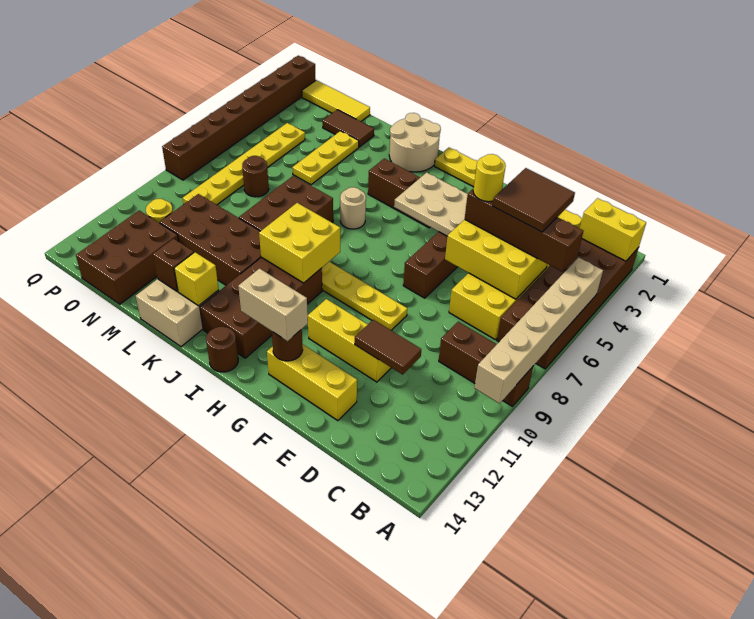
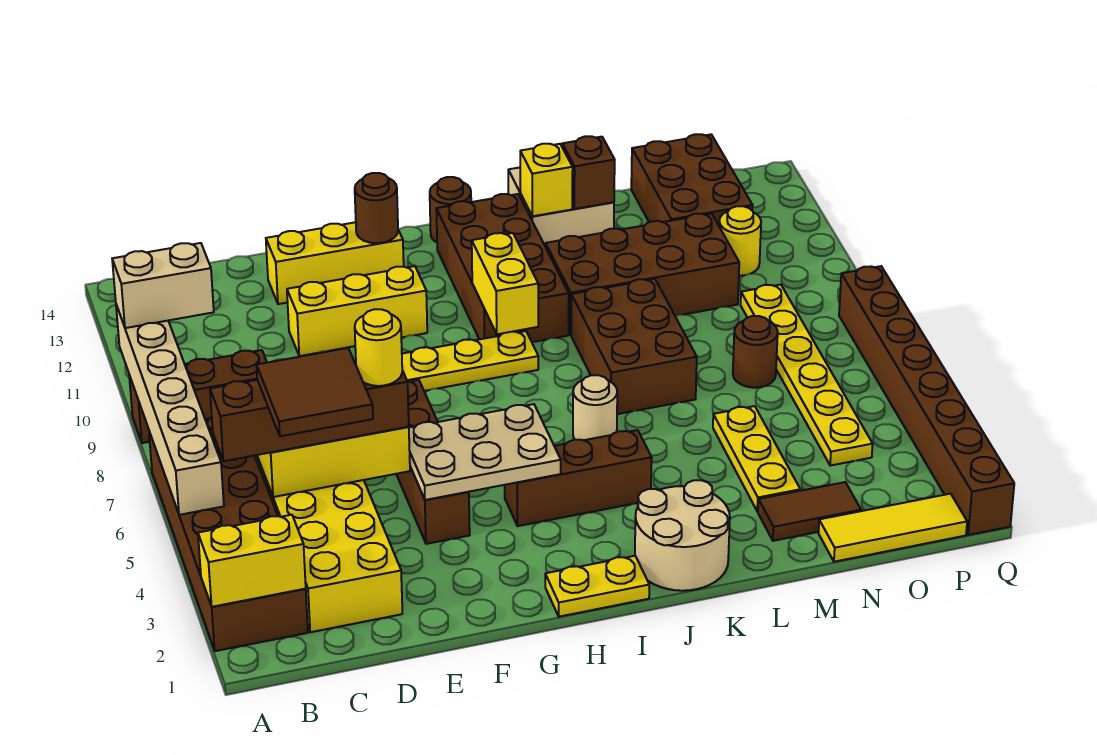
brown tile D11:E11 level 2 -> none
tan brick G13:H13 level 3 -> tan brick A10:B10 level 3
yellow brick I9:J10 level 2 -> yellow brick I9:I10 level 2

